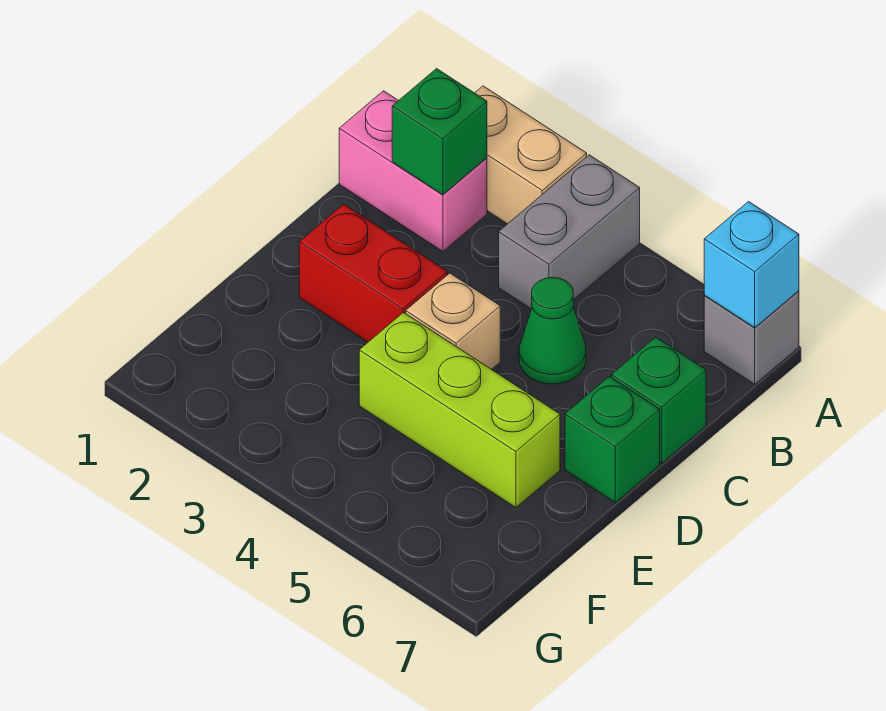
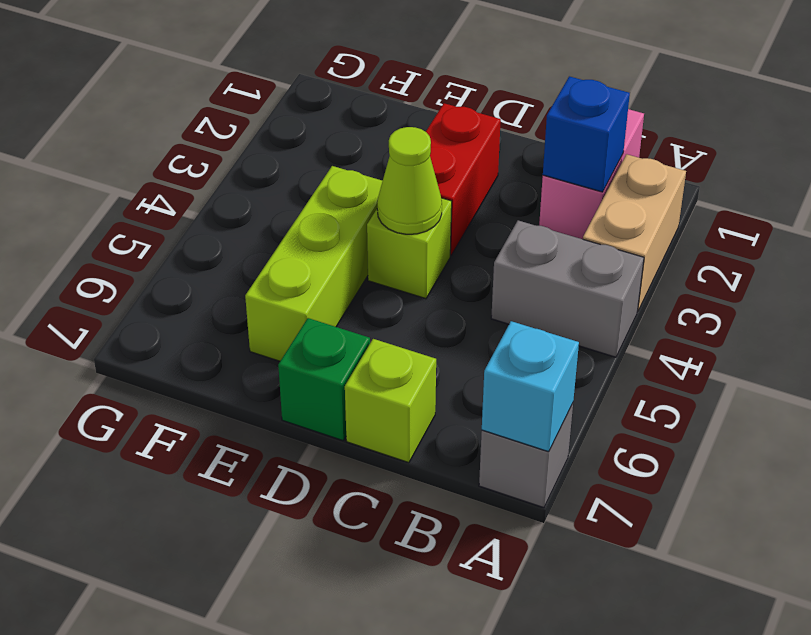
green brick B2 level 2 -> blue brick B2 level 2
green cone C5 level 1 -> none
green brick C7 level 1 -> lime brick C7 level 1
tan brick D4 level 1 -> lime brick D4 level 1
none -> lime cone D4 level 2

